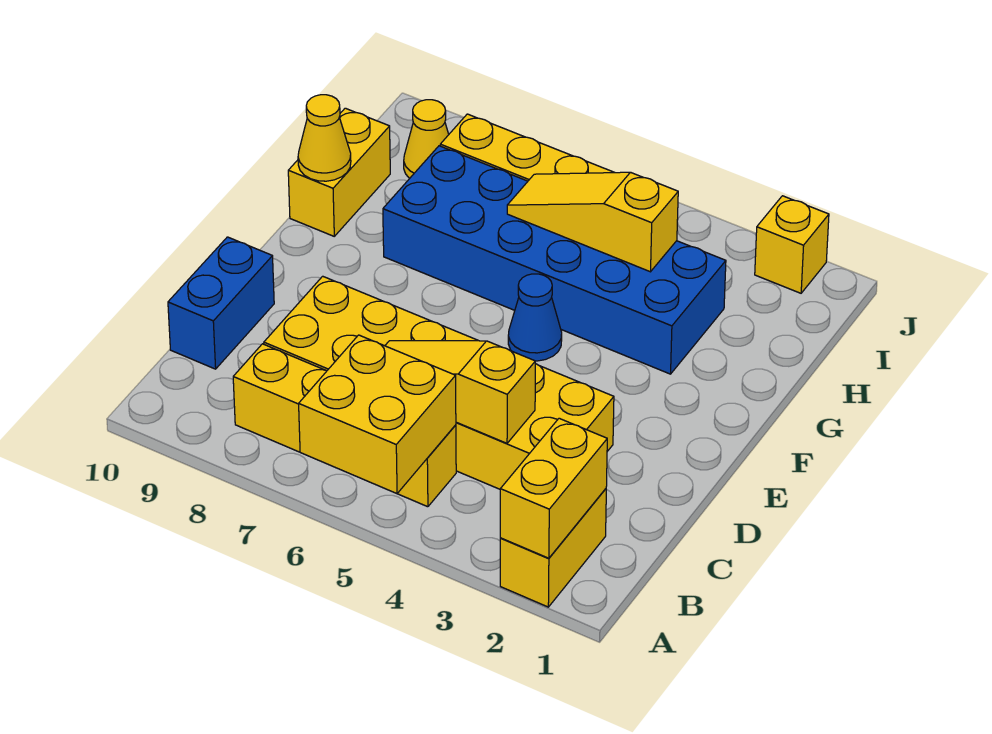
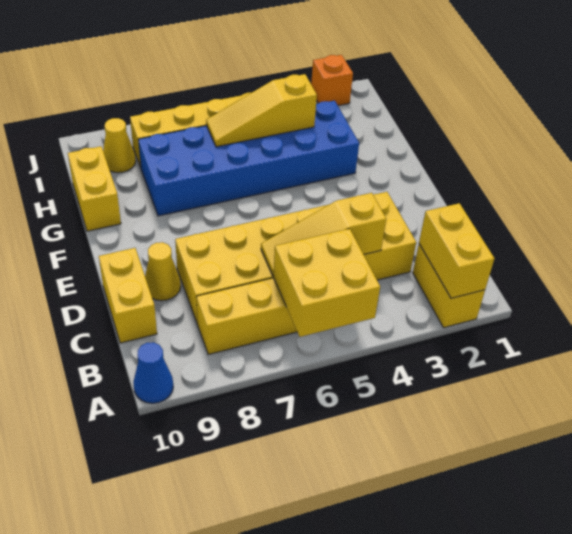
blue brick C10:D10 level 1 -> yellow brick C10:D10 level 1
blue cone F5 level 1 -> blue cone A10 level 1
yellow cone G10 level 2 -> yellow cone D9 level 1
yellow brick J2 level 1 -> orange brick J2 level 1

